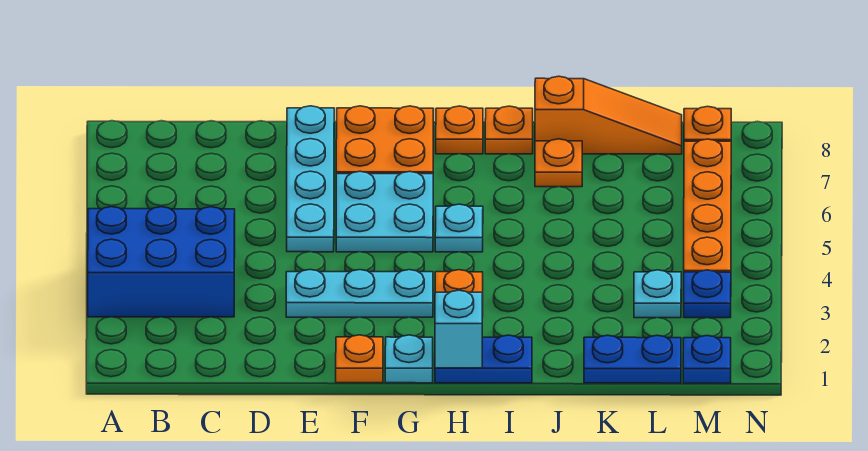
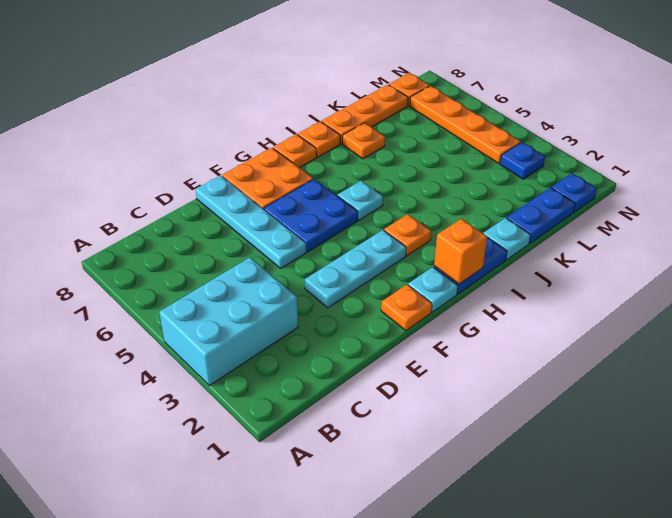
blue brick A3:C4 level 1 -> cyan brick A3:C4 level 1
cyan plate F5:G6 level 1 -> blue plate F5:G6 level 1
cyan brick H1 level 2 -> orange brick H1 level 2
orange slope J8:L8 level 1 top J -> orange plate J8:L8 level 1
cyan plate L3 level 1 -> cyan plate J1 level 1

